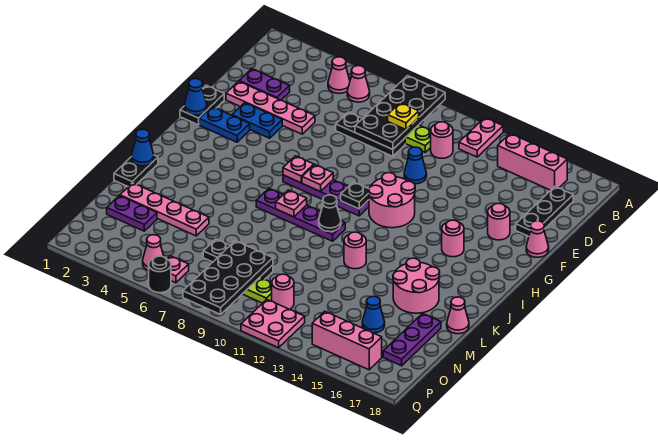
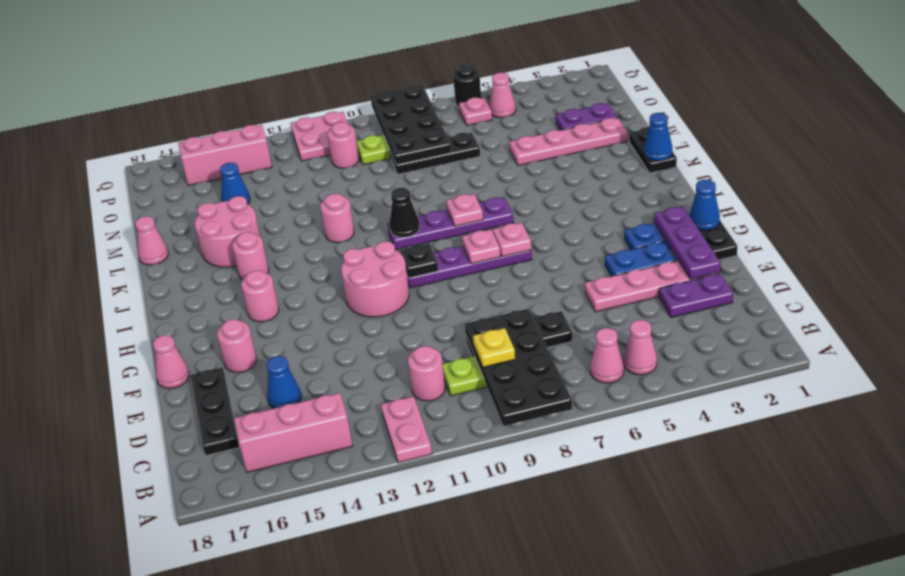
blue cone E11 level 1 -> blue cone D15 level 1
none -> pink round brick J15 level 1
purple plate M17:O17 level 1 -> purple plate E2:G2 level 2

